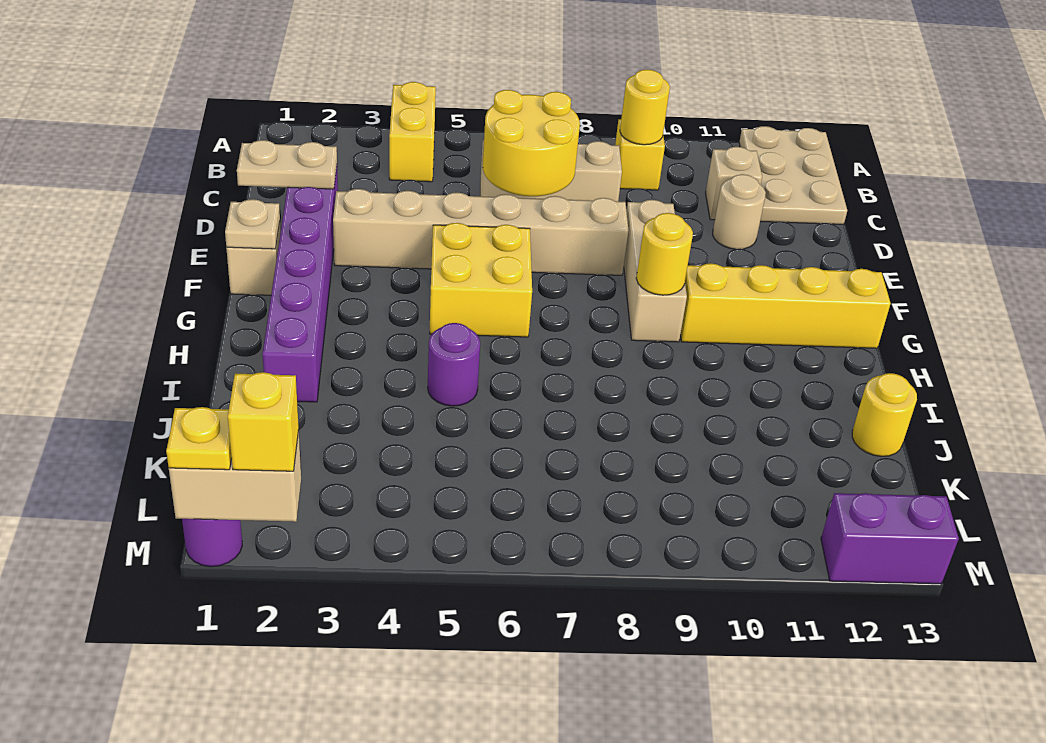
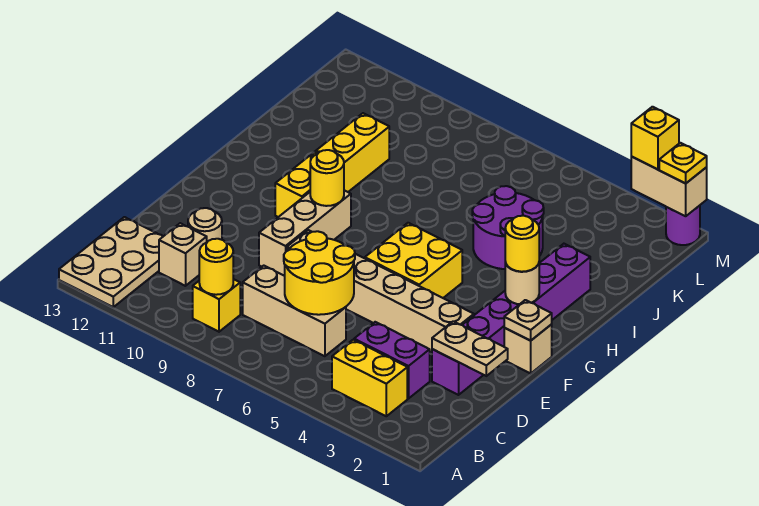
yellow brick A4:B4 level 1 -> yellow brick B3:B4 level 1
none -> tan round brick G2 level 2
yellow brick G10:G13 level 1 -> yellow brick G10:J10 level 1
purple round brick I5 level 1 -> purple round brick I4:J5 level 1
yellow round brick J13 level 1 -> yellow round brick G2 level 3
purple brick M12:M13 level 1 -> purple brick C3:C4 level 1

